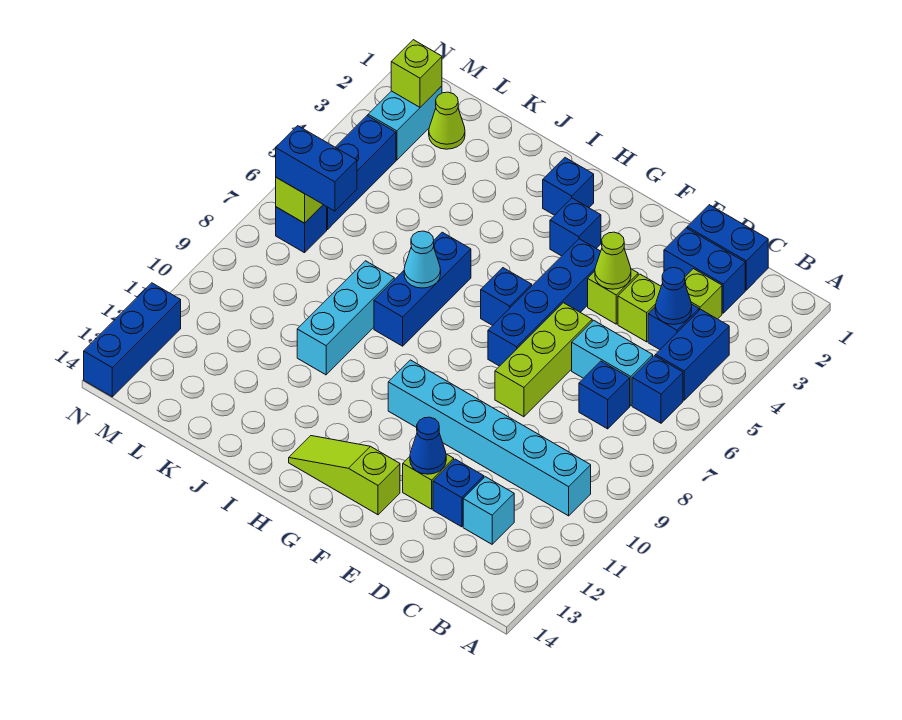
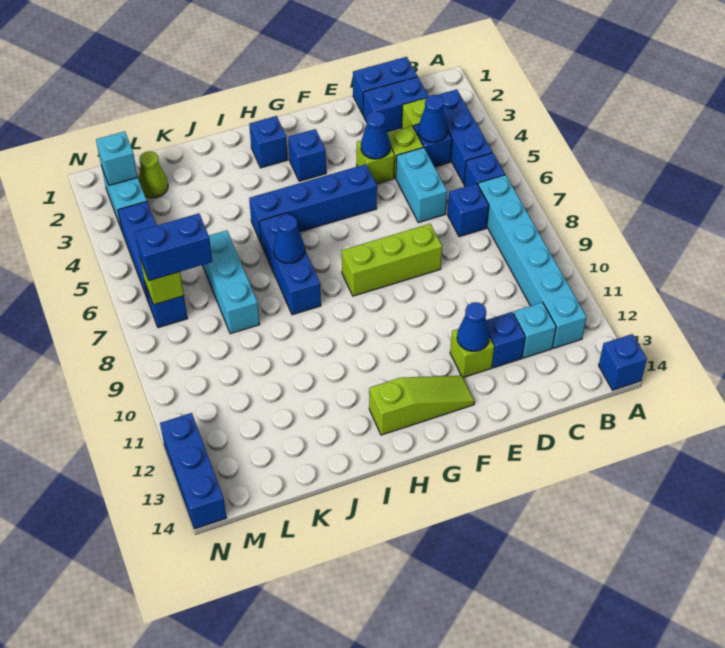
blue brick B4:B5 level 1 -> blue brick B3:B5 level 1
cyan brick B10:G10 level 1 -> cyan brick B7:B12 level 1
cyan brick C6:D6 level 1 -> cyan brick D5:D6 level 1
lime cone E4 level 2 -> blue cone E4 level 2
lime brick E6:E8 level 1 -> lime brick E8:G8 level 1
blue brick F4:F7 level 1 -> blue brick F5:I5 level 1
lime slope F13:H13 level 1 top F -> lime slope F13:H13 level 1 top H
blue brick G6 level 1 -> blue brick A14 level 1
cyan cone I7 level 2 -> blue cone I7 level 2
cyan brick J8:J10 level 1 -> cyan brick K6:K8 level 1
lime brick M2 level 2 -> cyan brick M2 level 2

